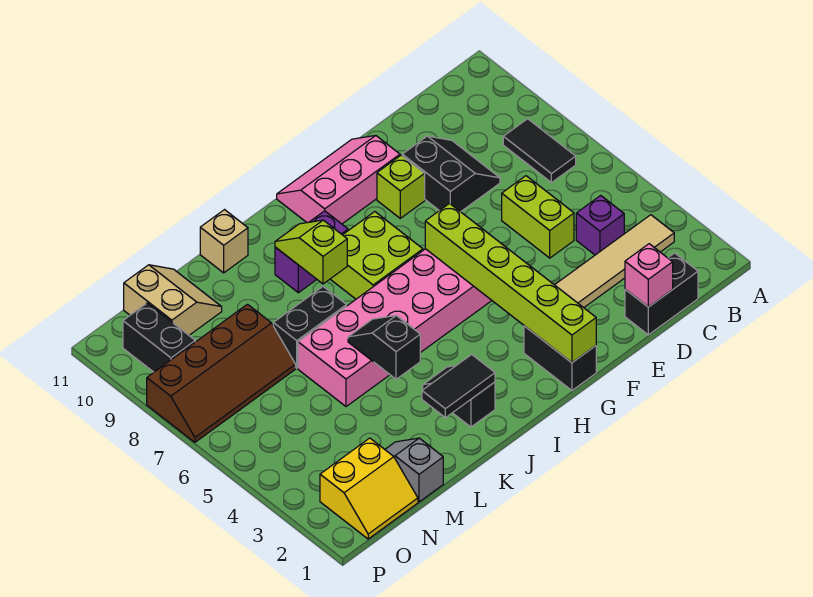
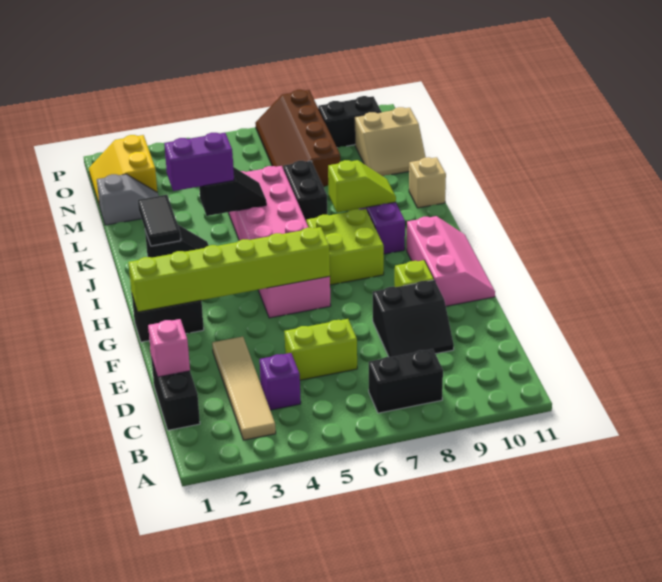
black tile B7:B8 level 1 -> black brick B7:B8 level 1
none -> purple brick K3:K4 level 3

